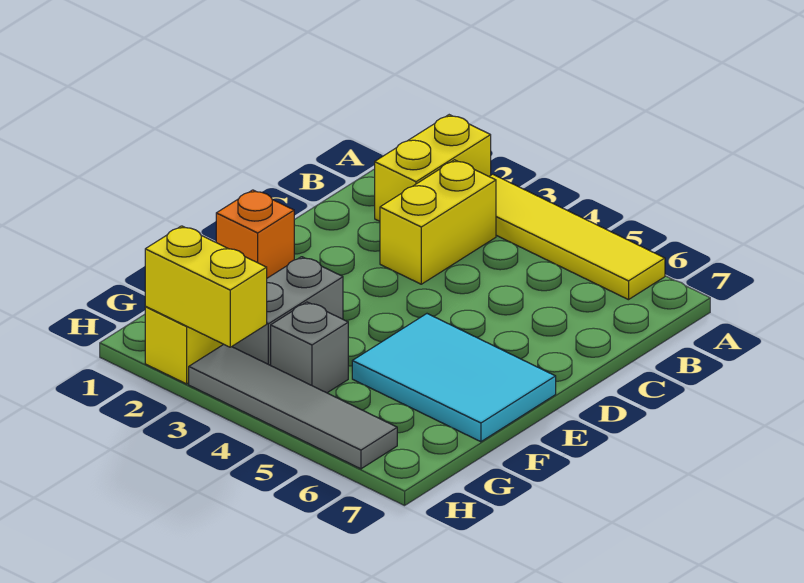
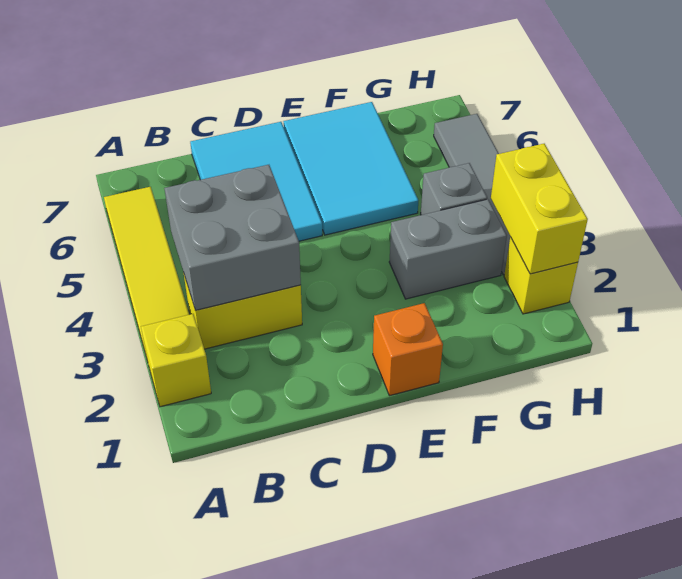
yellow brick A2:B2 level 1 -> yellow brick A2 level 1
none -> grey brick B3:C4 level 2
none -> cyan tile C5:D7 level 1

